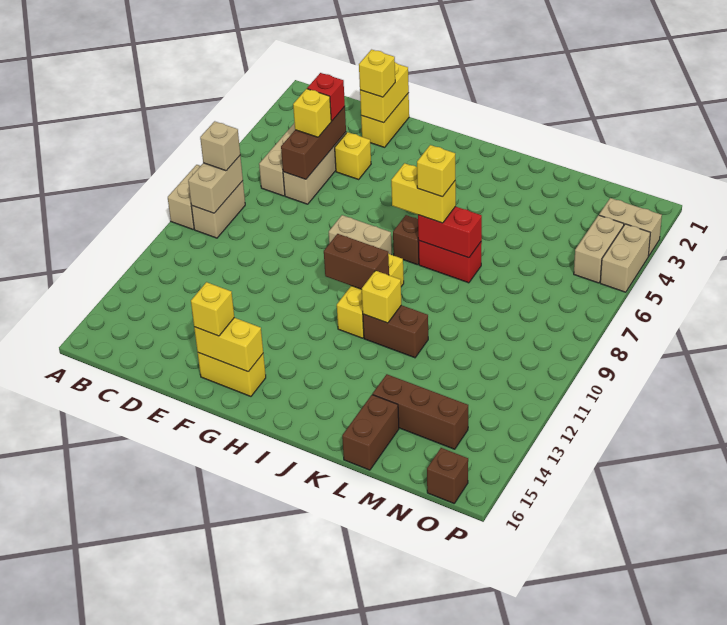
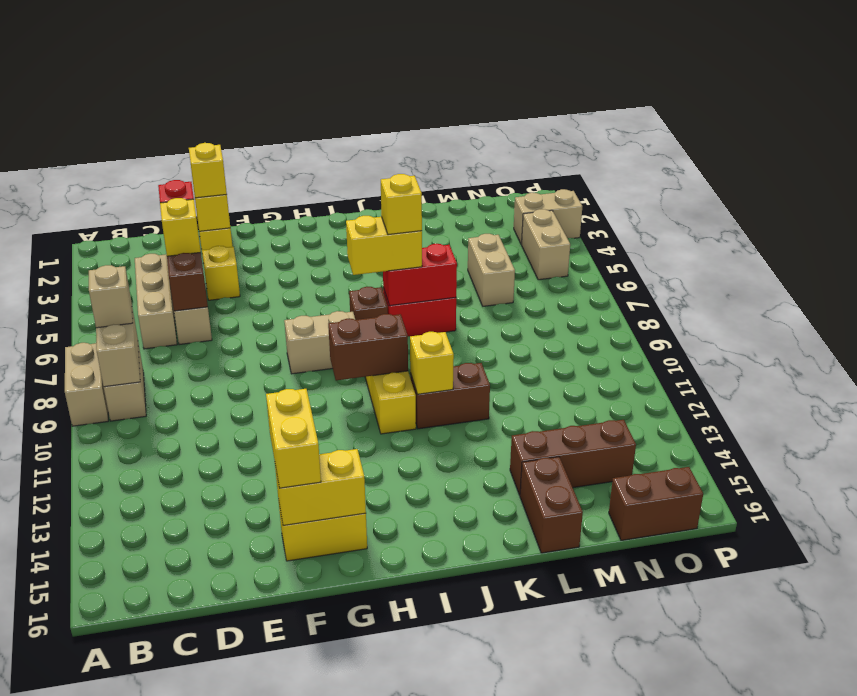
yellow brick F15 level 3 -> yellow brick F14:F15 level 3
brown brick O16 level 1 -> brown brick N16:O16 level 1
tan brick P4:P5 level 1 -> tan brick M5:M6 level 1

